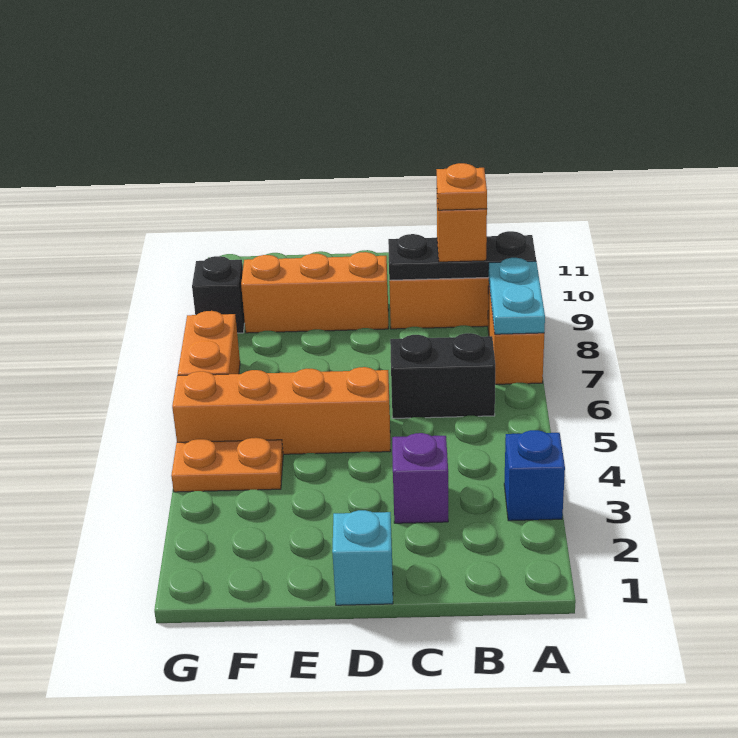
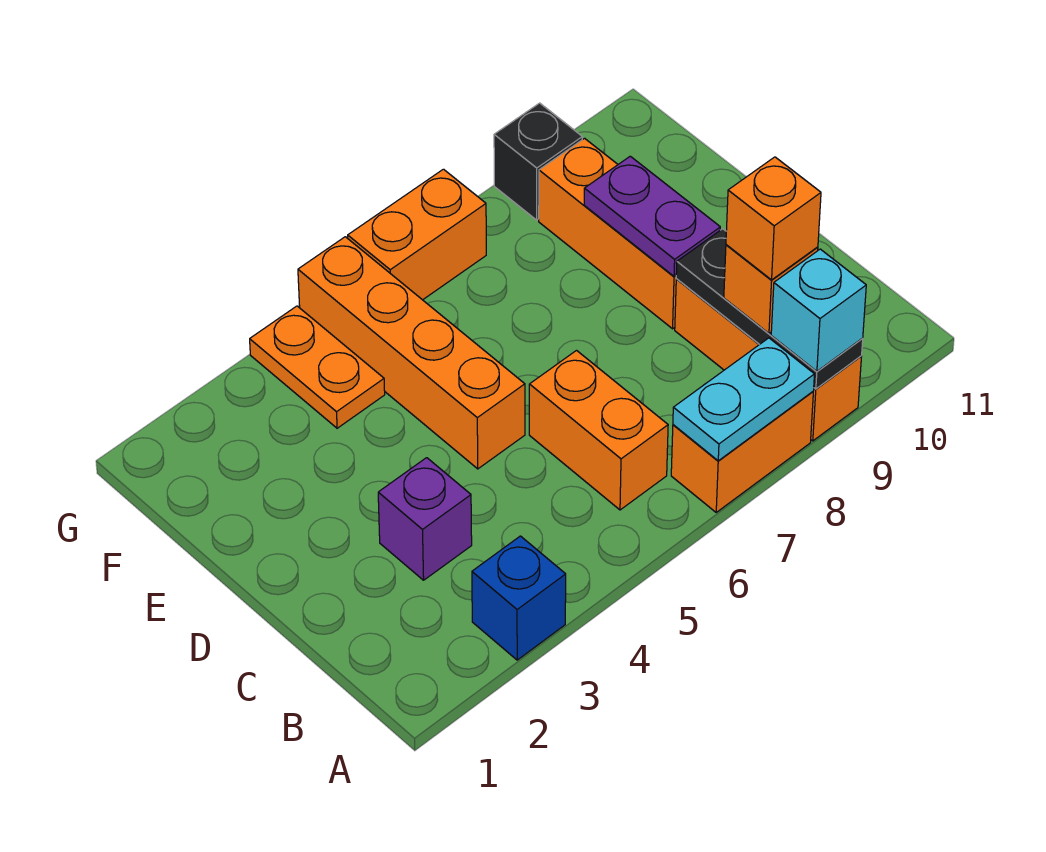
black brick B6:C6 level 1 -> orange brick B6:C6 level 1
orange plate B9 level 4 -> orange brick B9 level 4
cyan brick D1 level 1 -> cyan brick A9 level 3
none -> purple plate D9:E9 level 2

